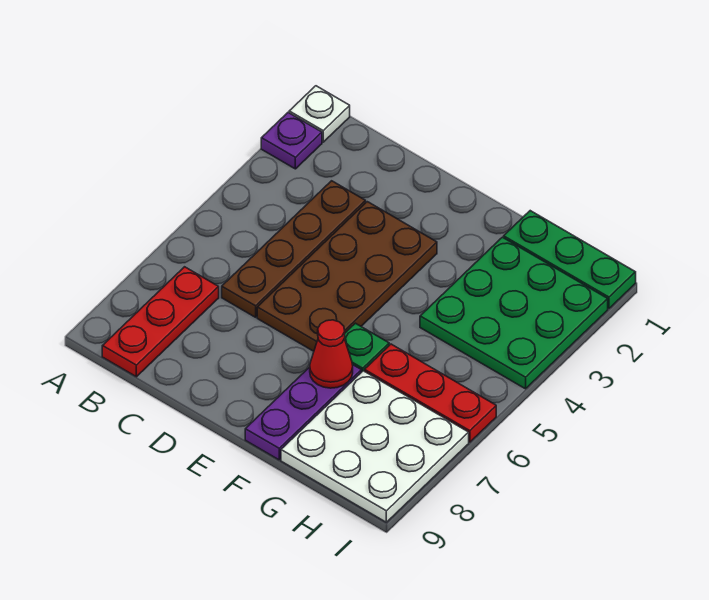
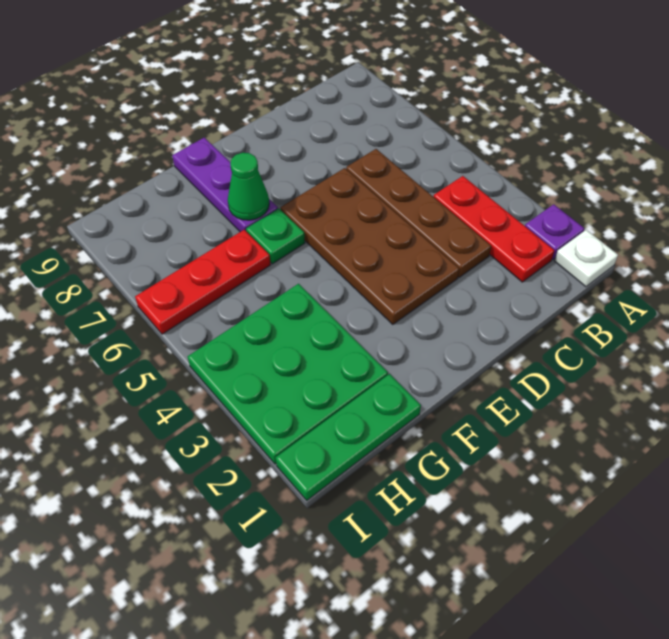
red plate B7:B9 level 1 -> red plate B2:B4 level 1
red cone F7 level 2 -> green cone F7 level 2
white plate G7:I9 level 1 -> none

